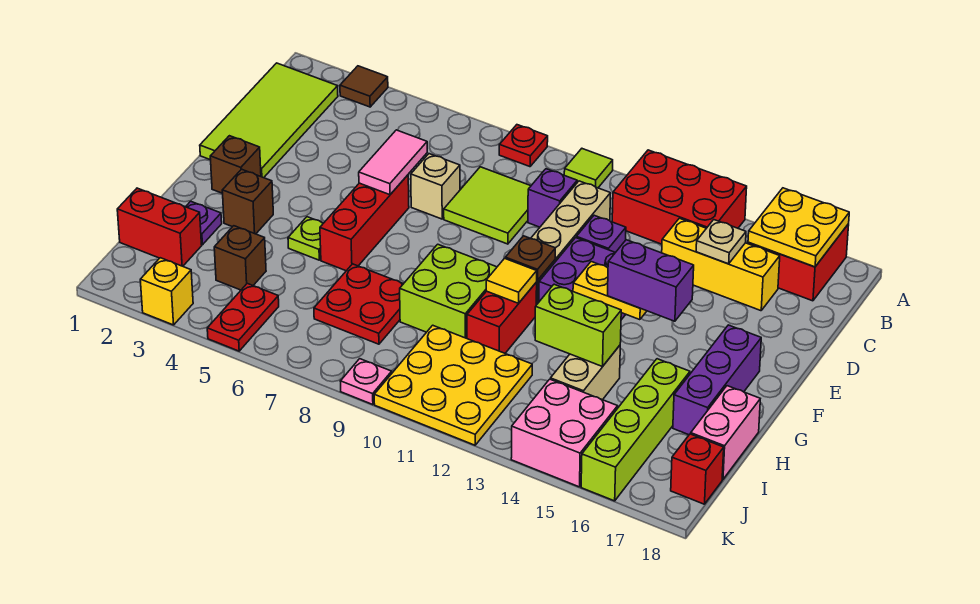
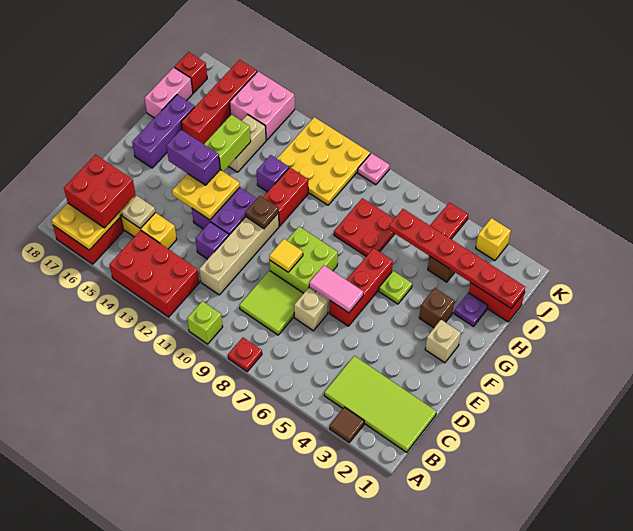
lime tile A10 level 1 -> lime brick A10 level 1
lime tile B1:E2 level 1 -> lime tile B1:C4 level 1
none -> red brick B16:C17 level 3
purple brick C10 level 1 -> purple brick H12 level 1
pink tile D6:E6 level 2 -> pink tile E6:E7 level 2
brown brick F2 level 1 -> tan brick F2 level 1
yellow plate F13:F14 level 2 -> yellow plate E13:F14 level 2
lime brick G9:H10 level 1 -> lime brick E8:F9 level 1
yellow tile G11 level 2 -> yellow tile E9 level 2
lime brick H13:H14 level 2 -> lime brick G14:H14 level 2
lime brick H16:K16 level 1 -> red brick H16:K16 level 1
none -> red plate I1:I6 level 2

